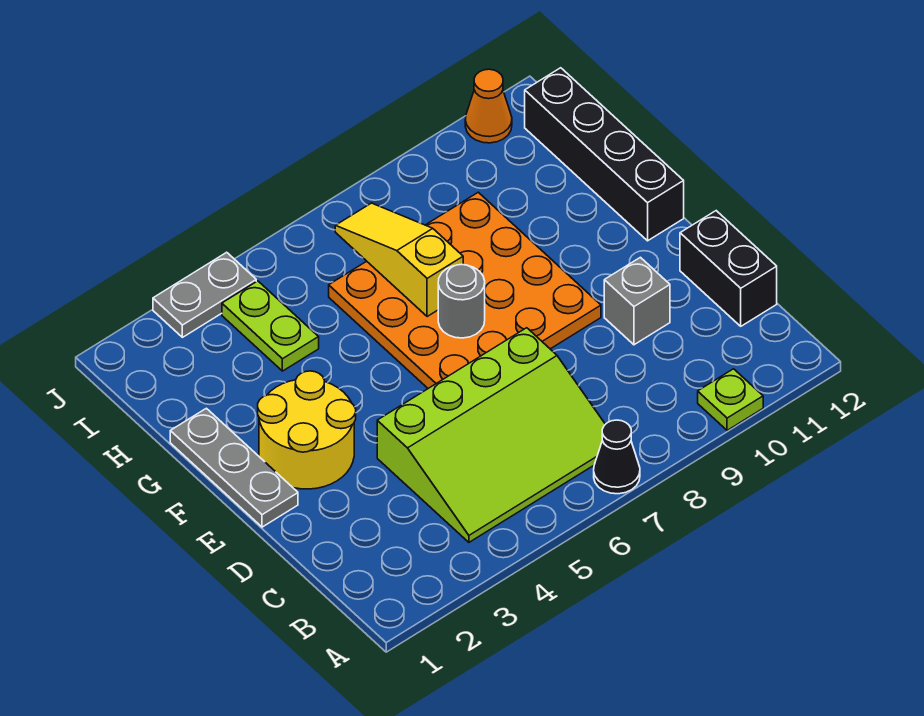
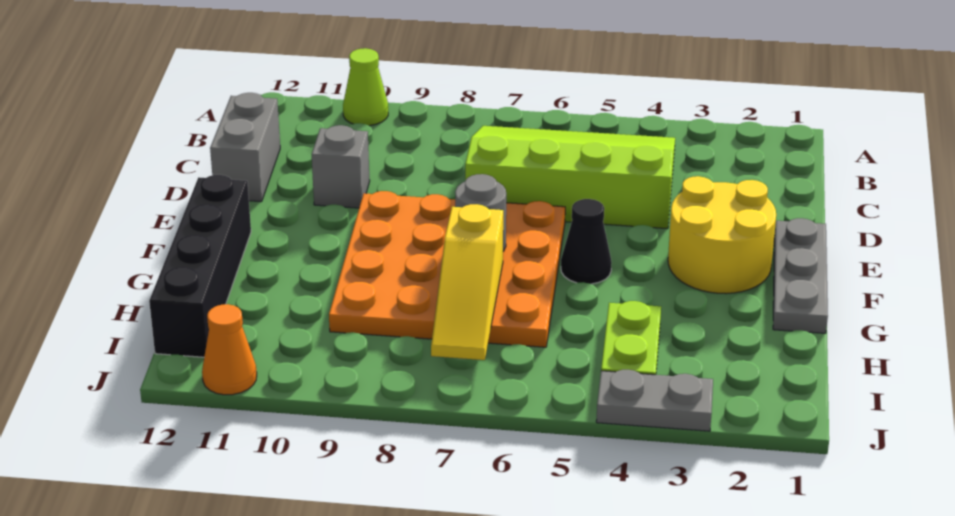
black cone A7 level 1 -> black cone F5 level 1
lime plate A10 level 1 -> lime cone A10 level 1
black brick C12:D12 level 1 -> grey brick C12:D12 level 1

